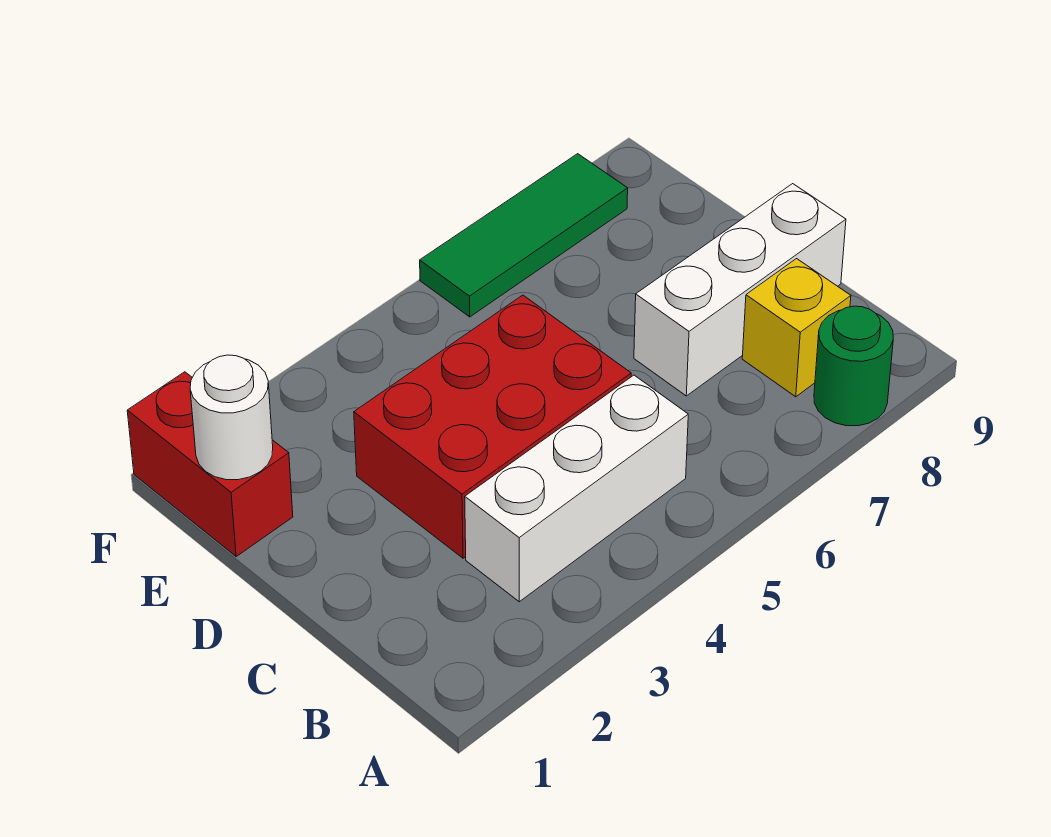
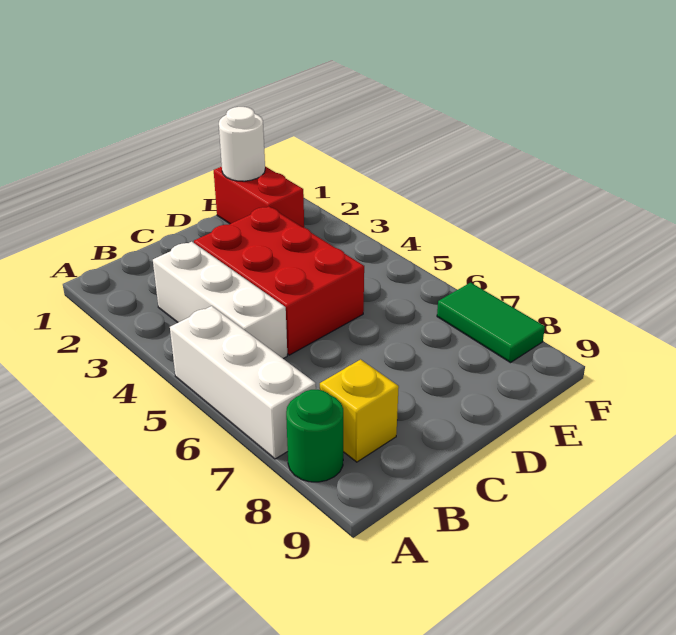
white brick C7:C9 level 1 -> white brick A5:A7 level 1
red brick E1:F1 level 1 -> red brick E1:E2 level 1
green tile F6:F8 level 1 -> green tile F7:F8 level 1

